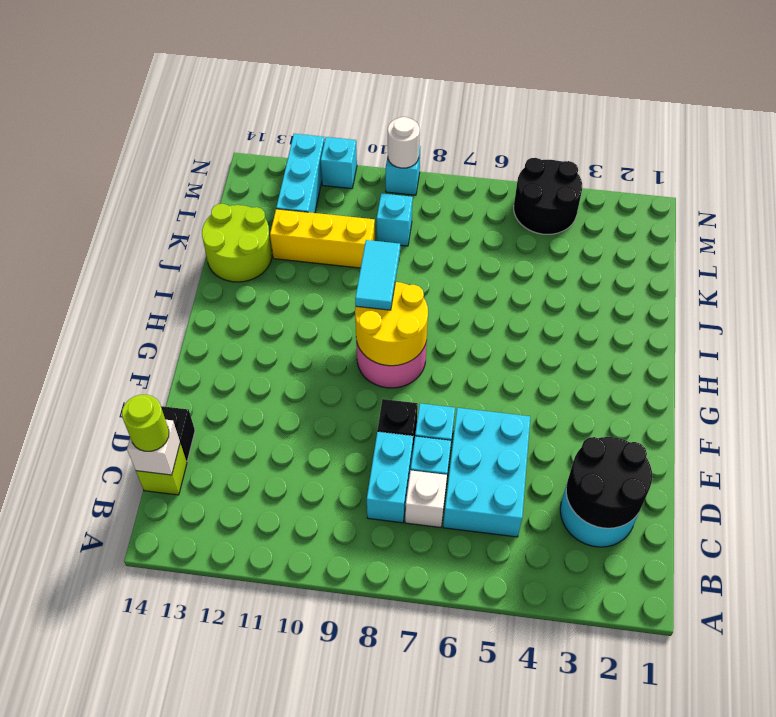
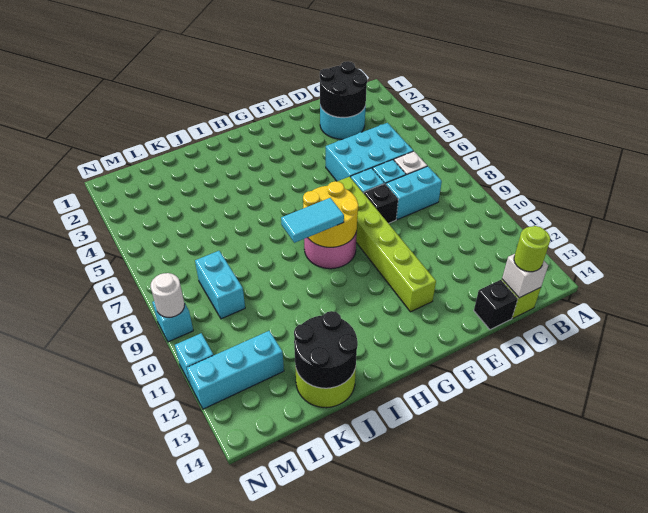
none -> lime brick F7:F12 level 1
yellow brick K10:K12 level 1 -> none
cyan brick L9 level 1 -> cyan brick L8:L9 level 1
black round brick M4:N5 level 1 -> black round brick J13:K14 level 2

